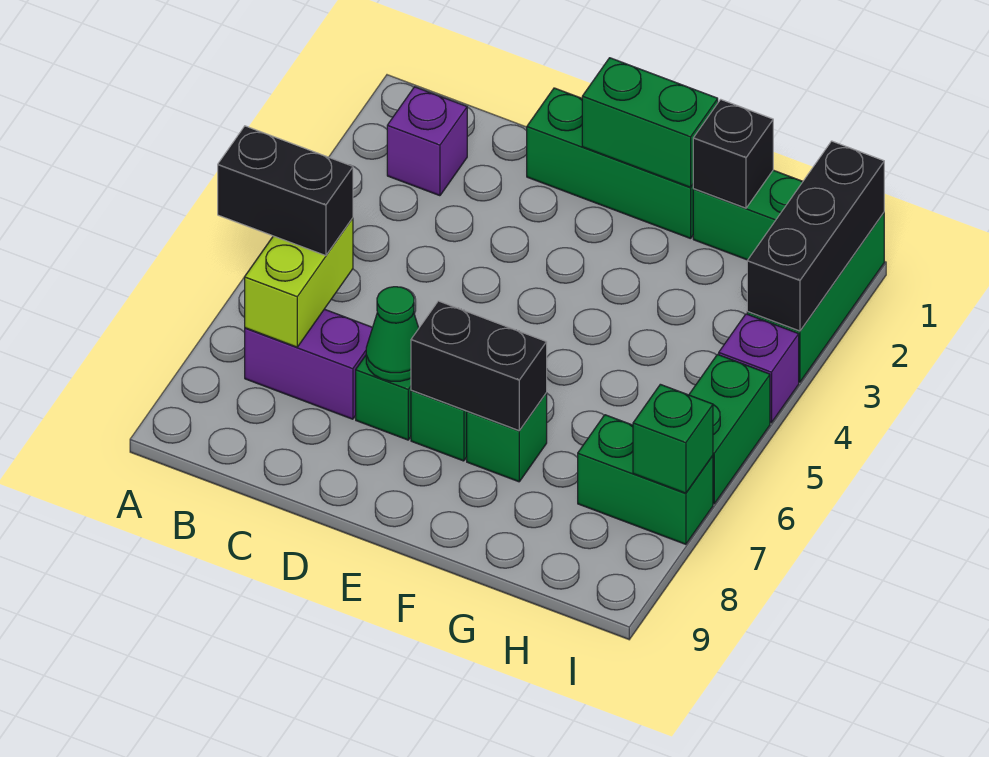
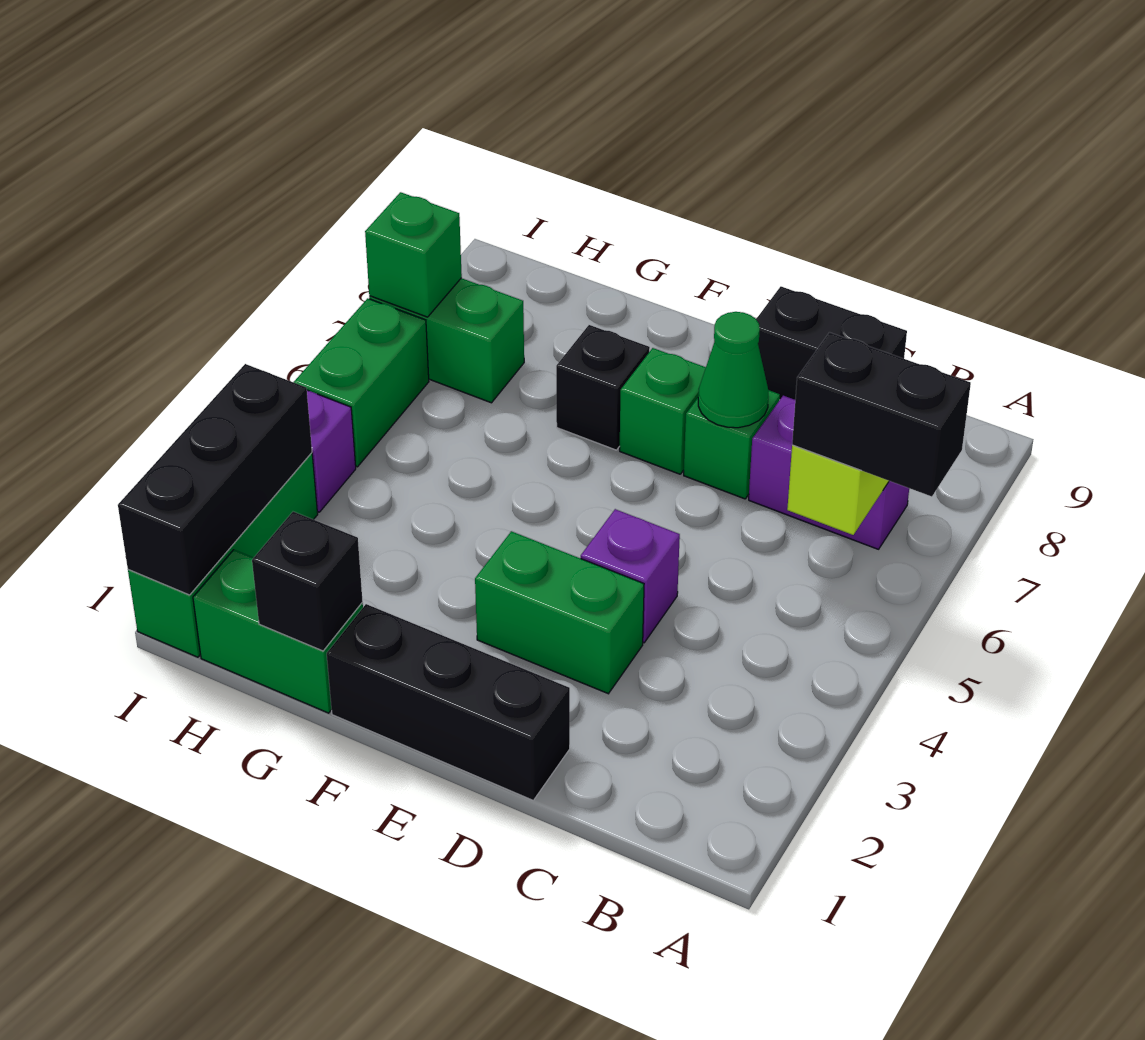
purple brick B2 level 1 -> purple brick D4 level 1
green brick D1:F1 level 1 -> black brick D1:F1 level 1
green brick E1:F1 level 2 -> green brick D3:E3 level 1
black brick E7:F7 level 2 -> black brick C9:D9 level 1
green brick F7 level 1 -> black brick F7 level 1

